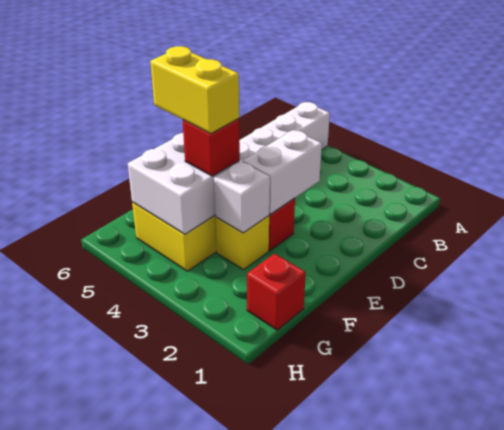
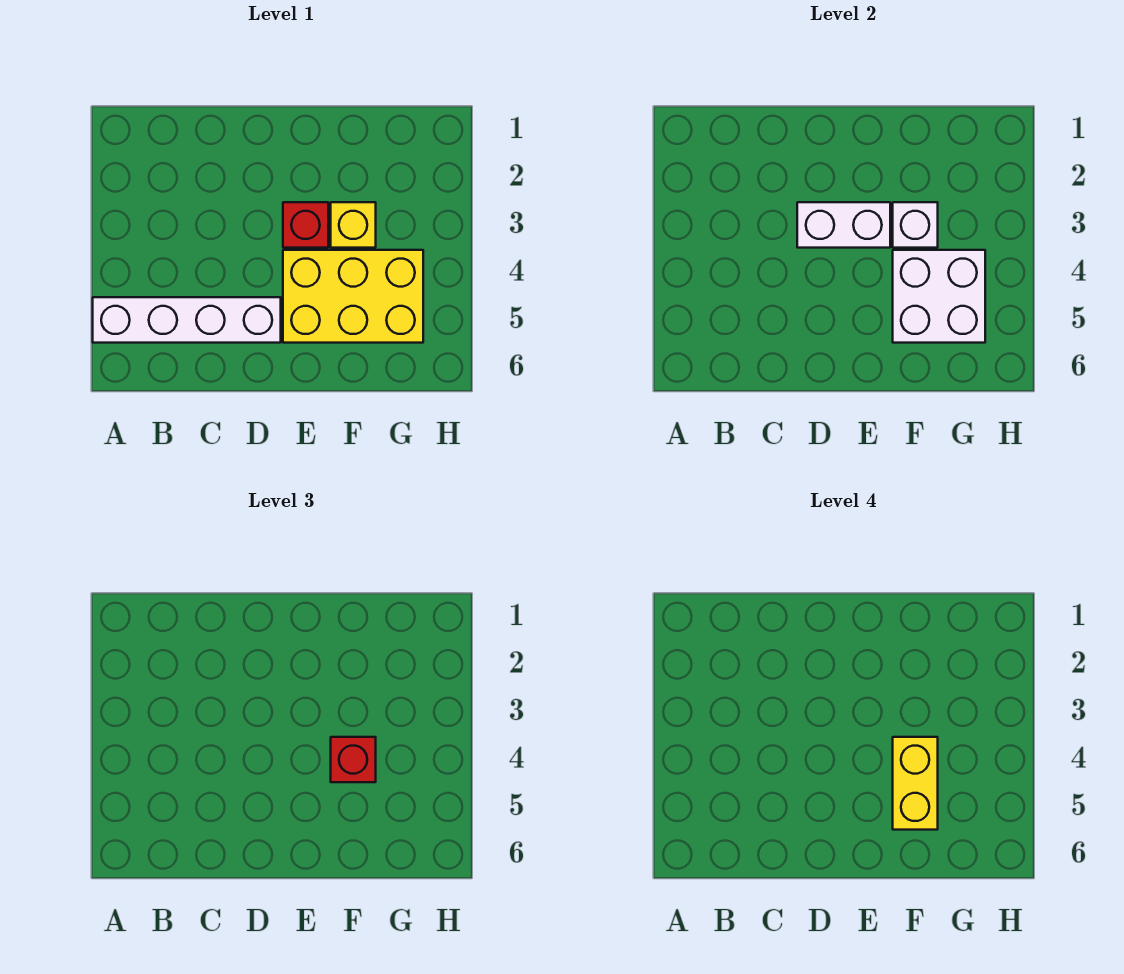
red brick G1 level 1 -> none

